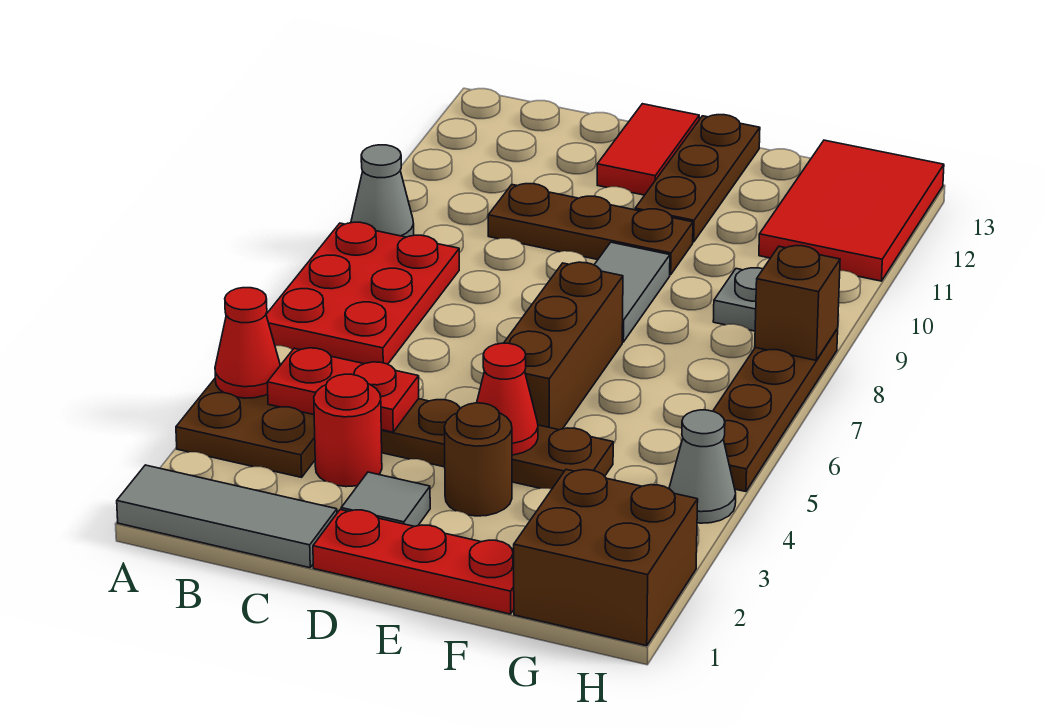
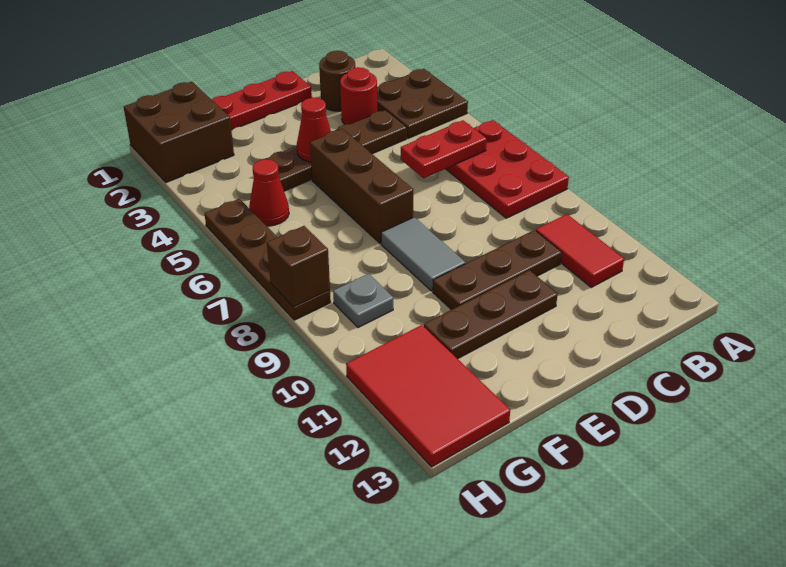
grey tile A1:C1 level 1 -> none
red cone A4 level 2 -> red cone G5 level 1
grey cone A9 level 1 -> none
red plate B4:C4 level 2 -> red plate B6:C6 level 2
grey tile D2 level 1 -> none
red tile D12:D13 level 1 -> red tile B10:B11 level 1
brown round brick E3 level 1 -> brown round brick C2 level 1
brown plate E11:E13 level 1 -> brown plate D11:F11 level 1
grey cone H4 level 1 -> none

